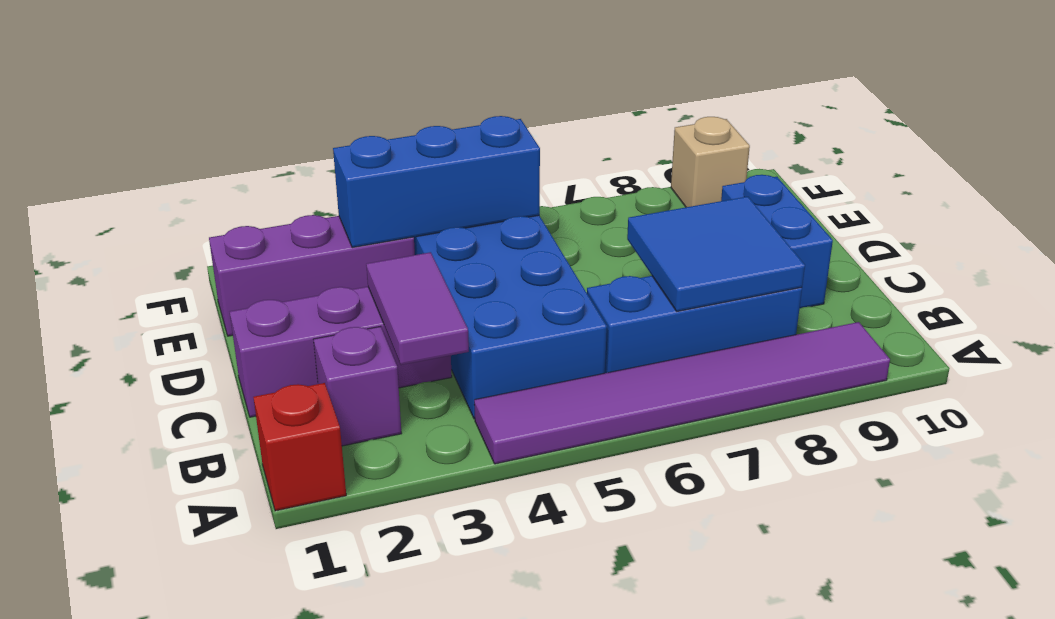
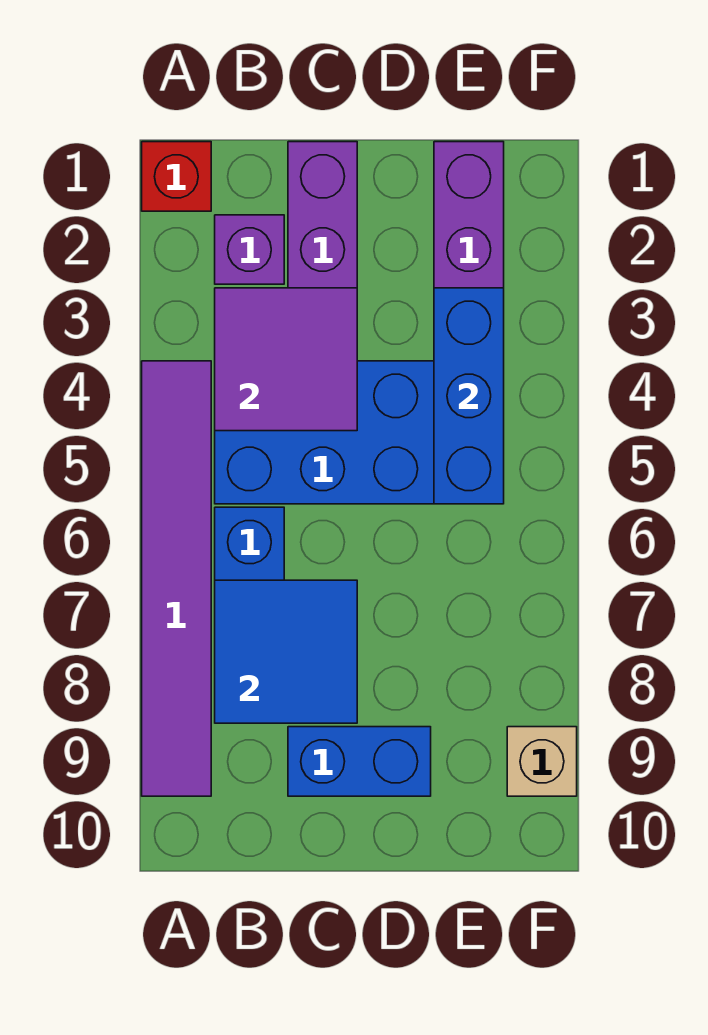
purple tile B3:C3 level 2 -> purple tile B3:C4 level 2

